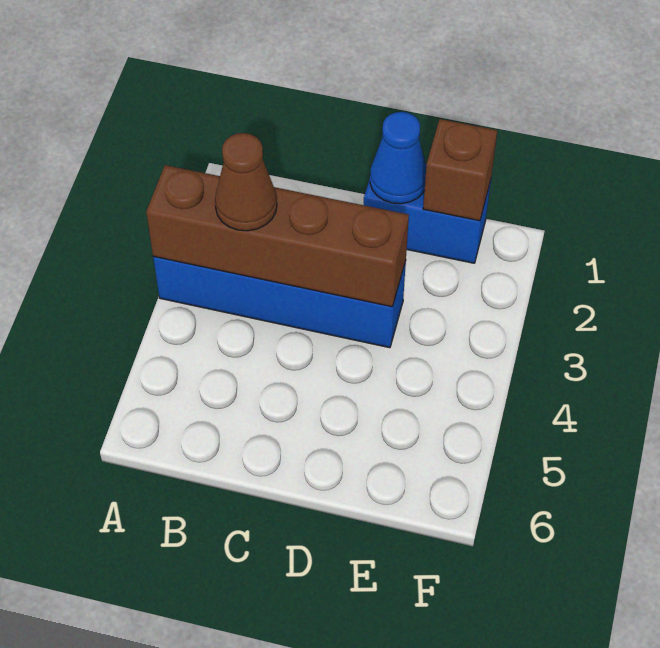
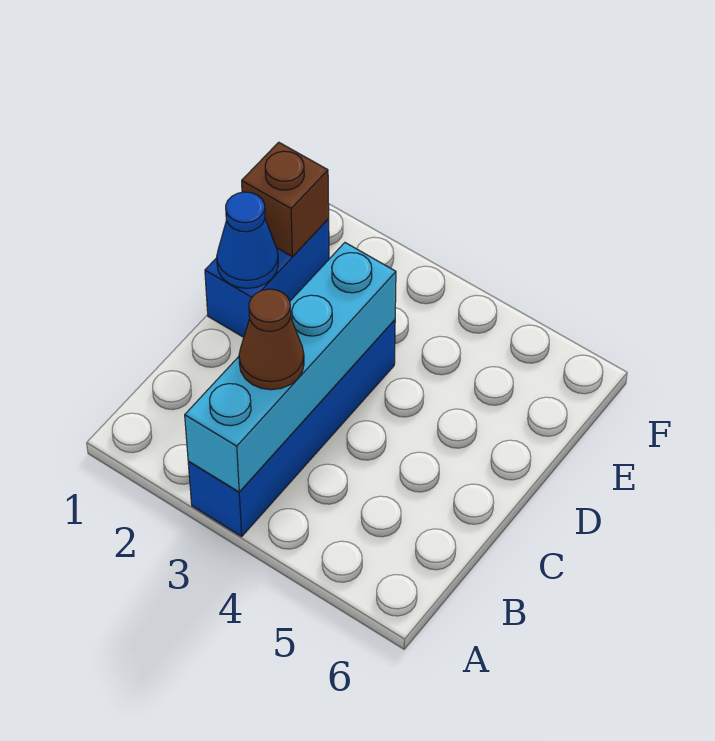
brown brick A3:D3 level 2 -> cyan brick A3:D3 level 2

